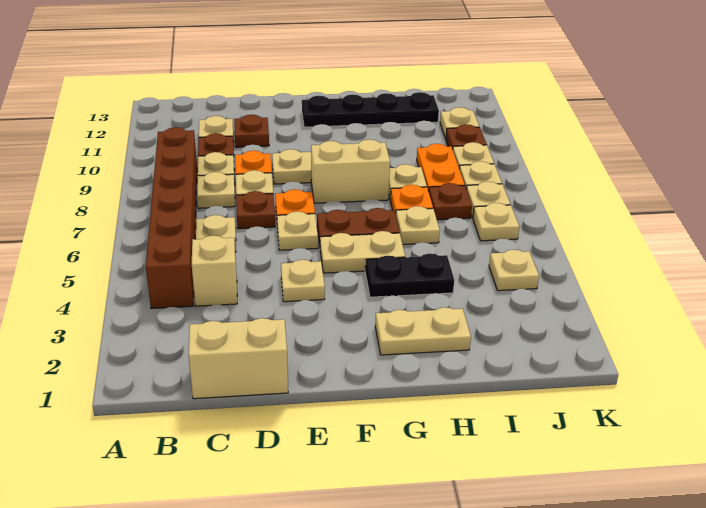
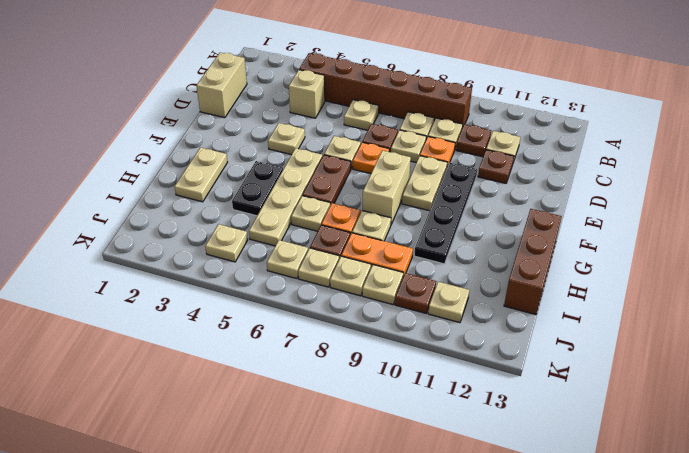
tan plate F5:G5 level 1 -> tan plate F5:I5 level 1
black plate F12:I12 level 1 -> black plate E10:H10 level 1
none -> brown brick G13:I13 level 1

